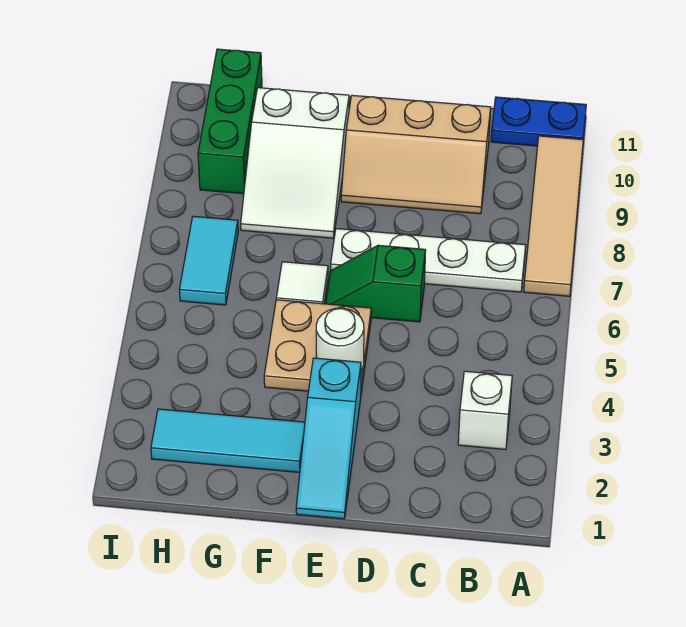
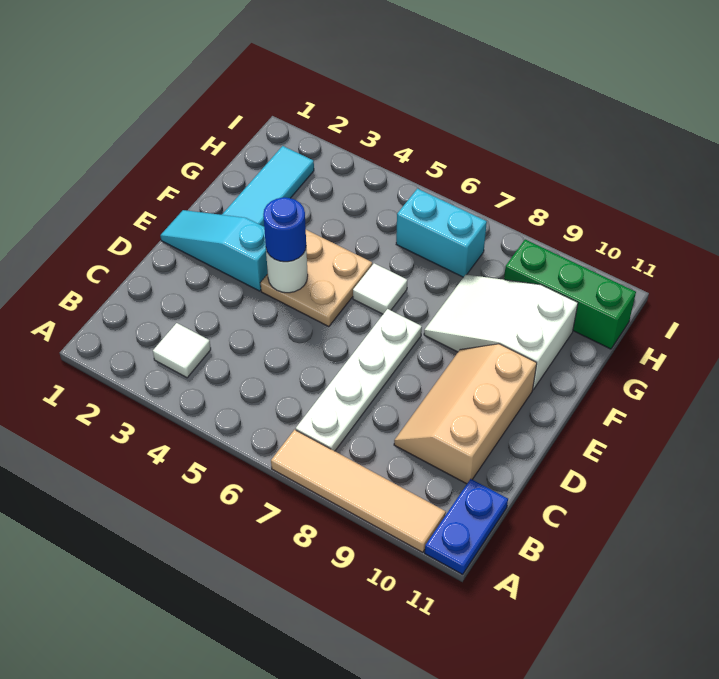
white brick B3 level 1 -> white tile B3 level 1
green slope D6:E6 level 1 top D -> none
none -> blue round brick E4 level 3
cyan tile H6:H7 level 1 -> cyan brick H6:H7 level 1

